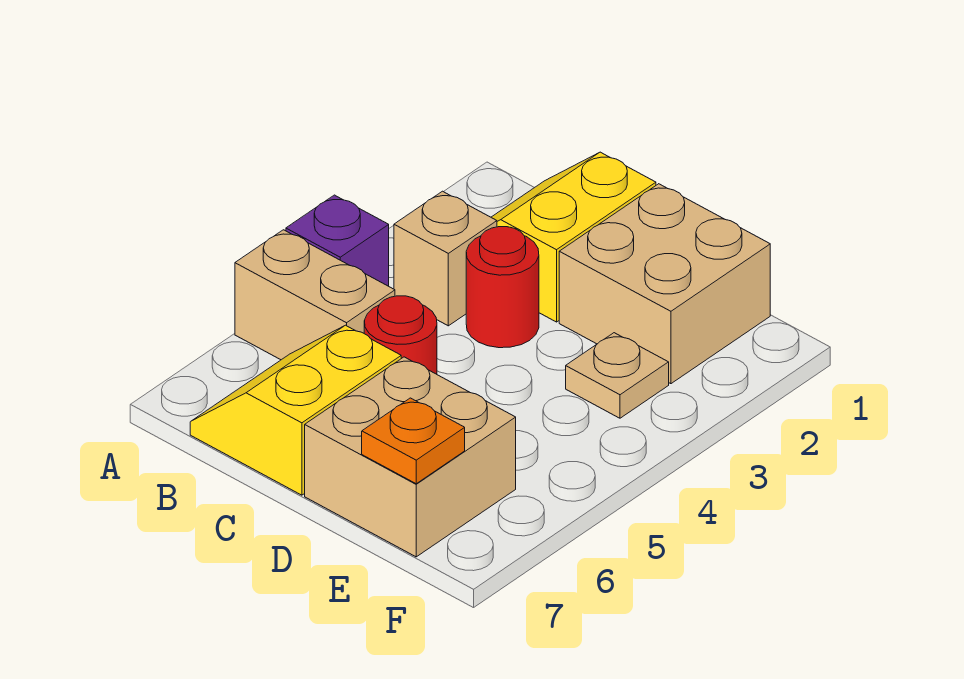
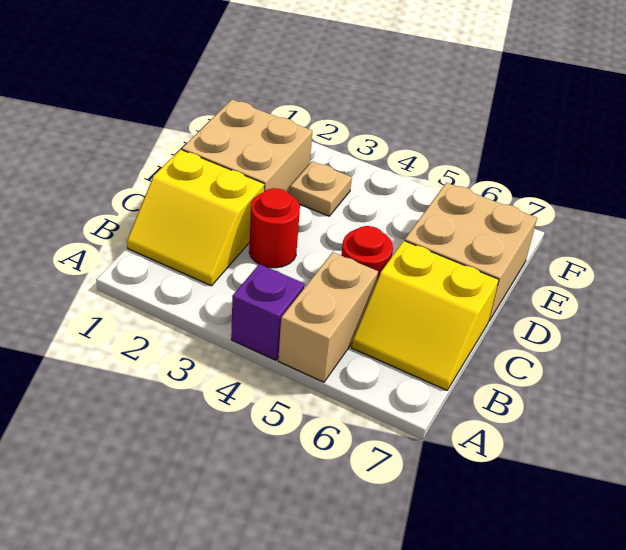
tan brick B3 level 1 -> none
orange plate E7 level 2 -> none

